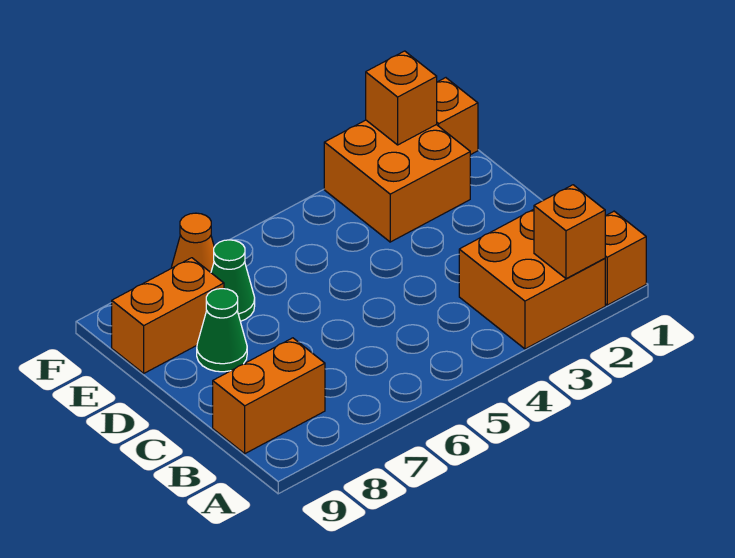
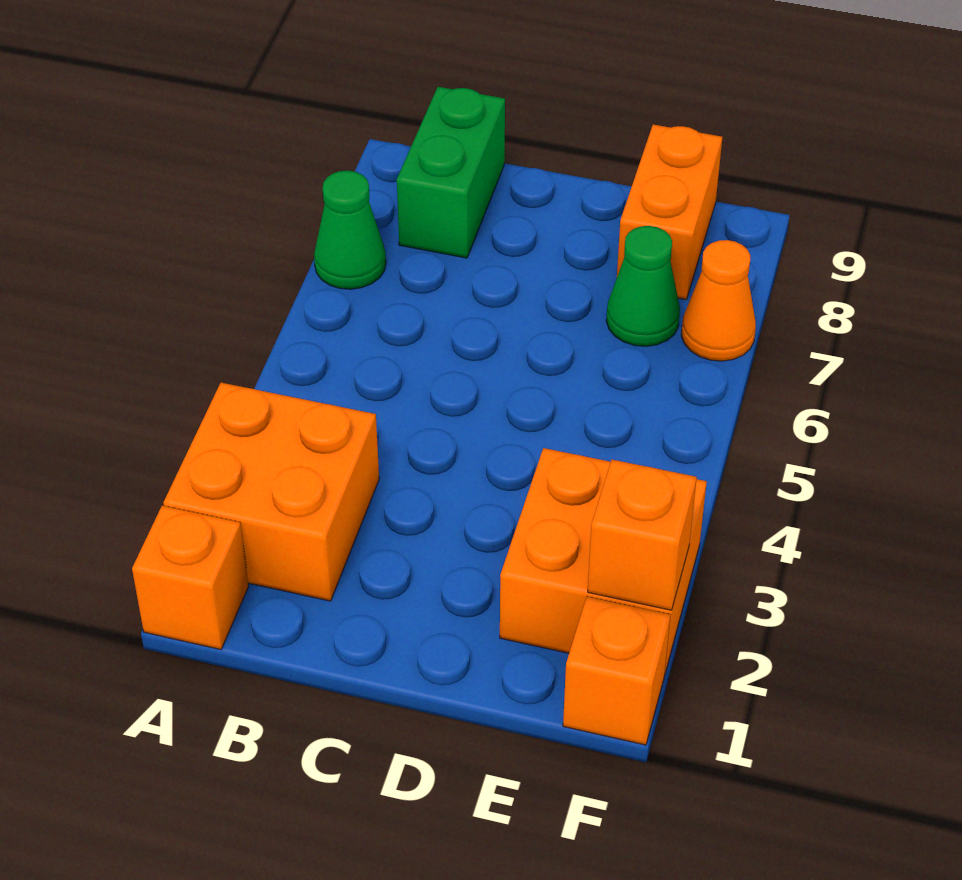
orange brick A2 level 2 -> none
orange brick B8:B9 level 1 -> green brick B8:B9 level 1
green cone D8 level 1 -> green cone A7 level 1

